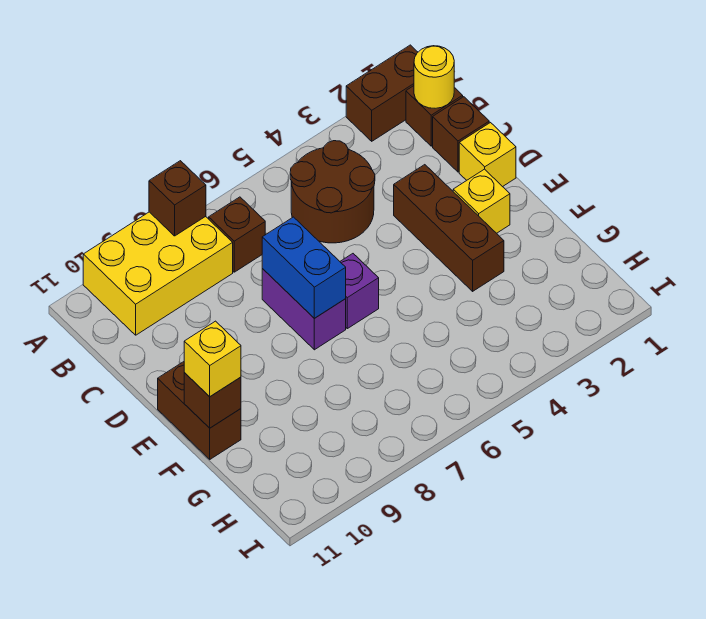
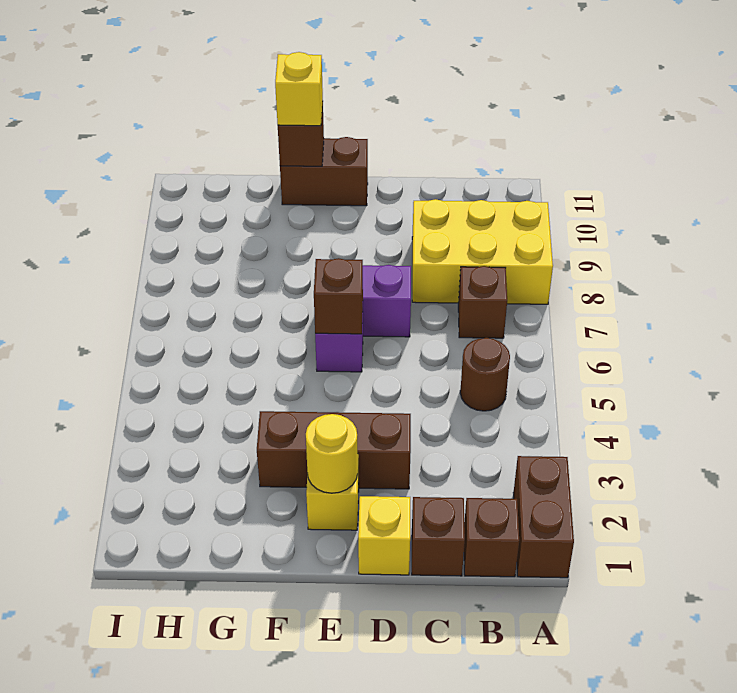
yellow brick A8:B10 level 1 -> yellow brick A8:C9 level 1
brown brick A8 level 2 -> brown brick E6 level 2
yellow round brick B1 level 2 -> yellow round brick E2 level 2
brown round brick B4:C5 level 1 -> brown round brick B5 level 1
blue brick D7:E7 level 2 -> none

